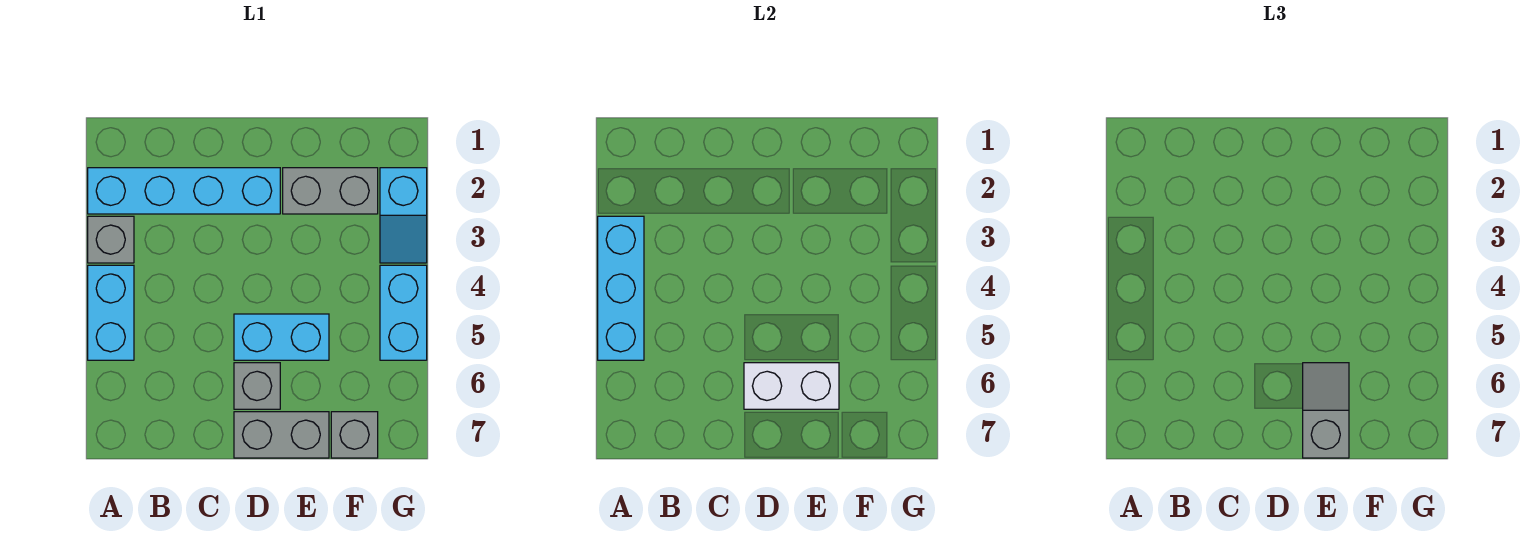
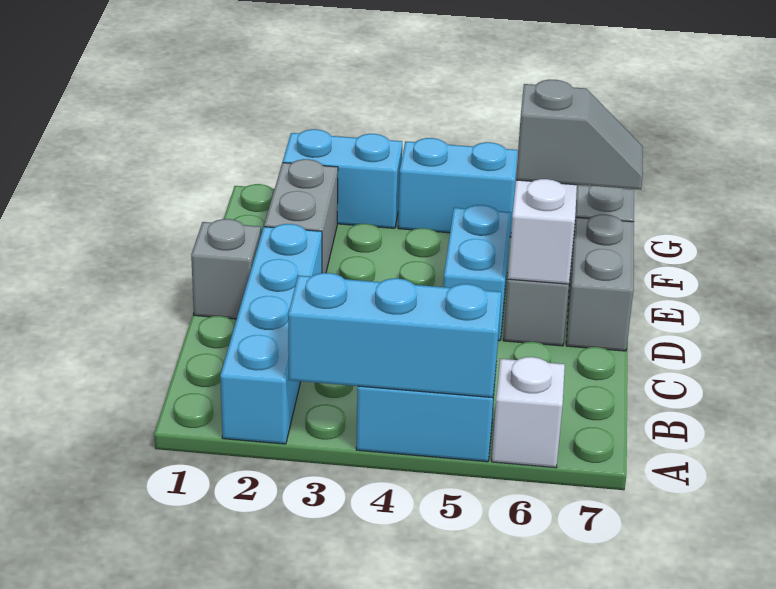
grey brick A3 level 1 -> grey brick D1 level 1
none -> white brick A6 level 1
grey slope E6:E7 level 3 top 7 -> grey slope E6:E7 level 3 top 6
cyan slope G2:G3 level 1 top 2 -> cyan brick G2:G3 level 1

